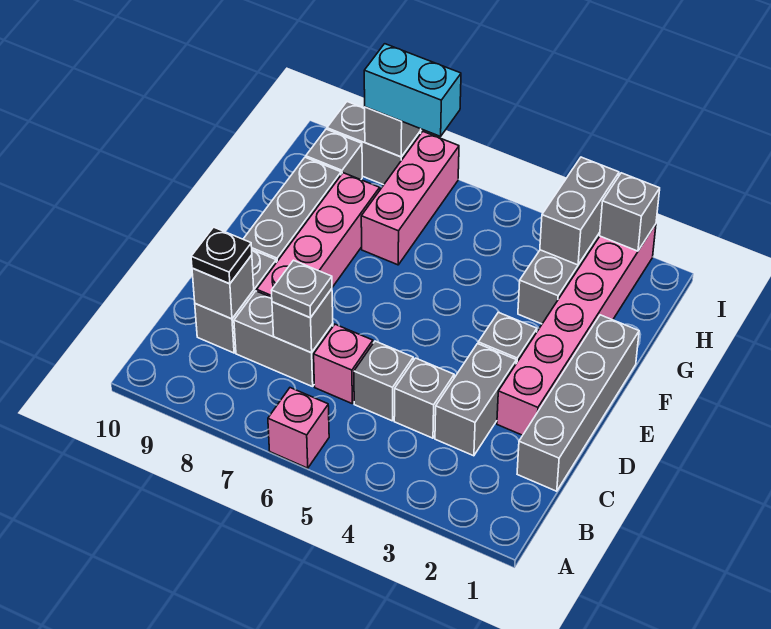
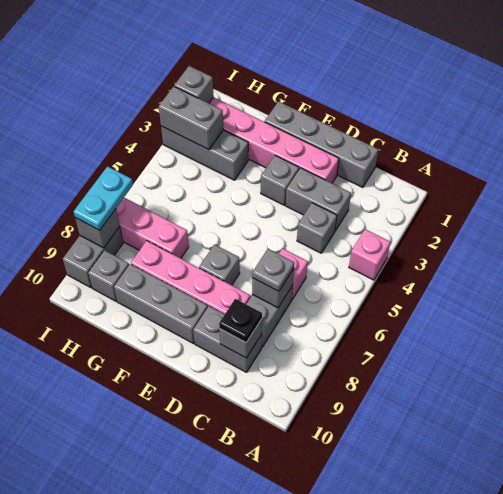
pink brick A6 level 1 -> pink brick A4 level 1
grey brick C5 level 1 -> grey brick E7 level 1
cyan brick I7:I8 level 3 -> cyan plate I7:I8 level 3

